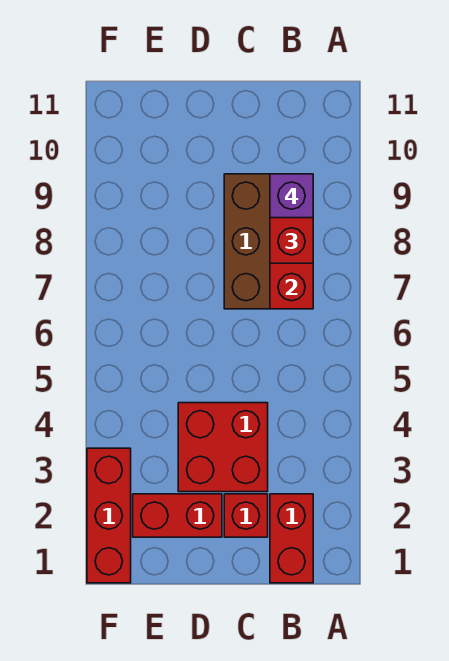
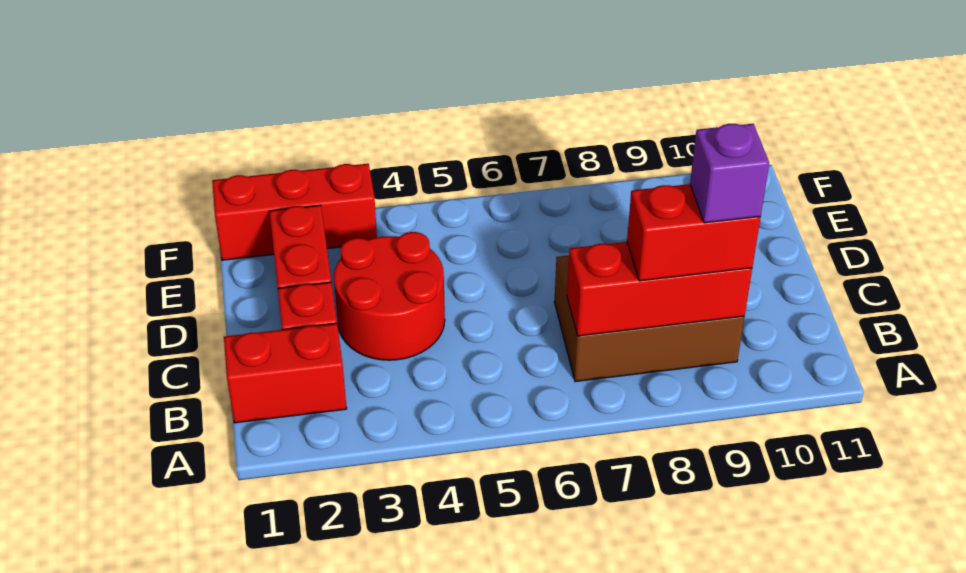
red brick C3:D4 level 1 -> red round brick C3:D4 level 1

